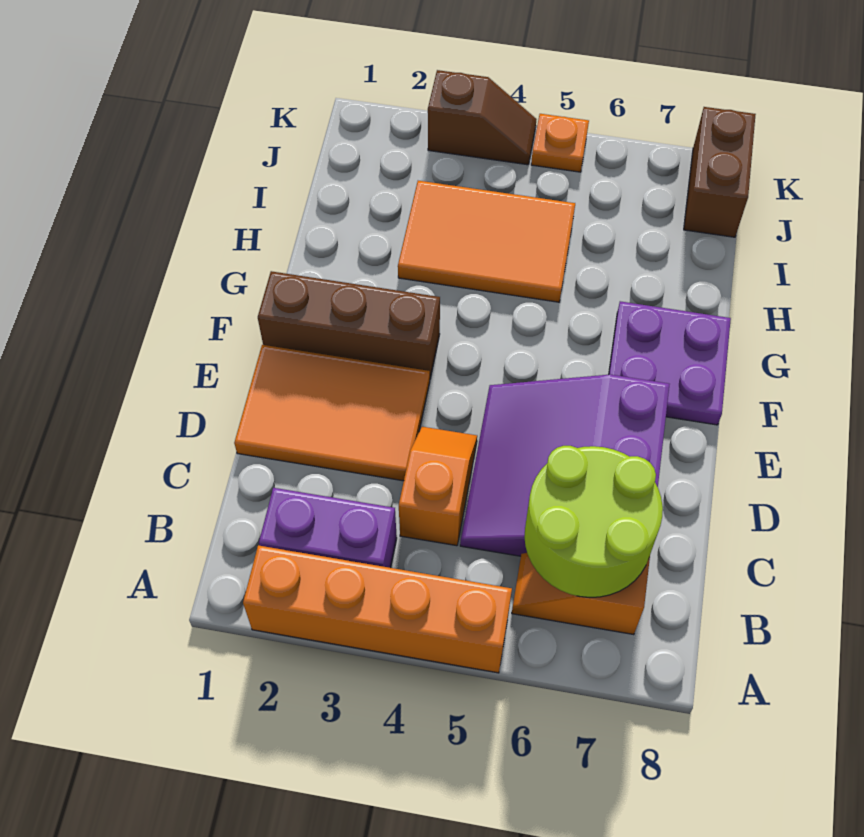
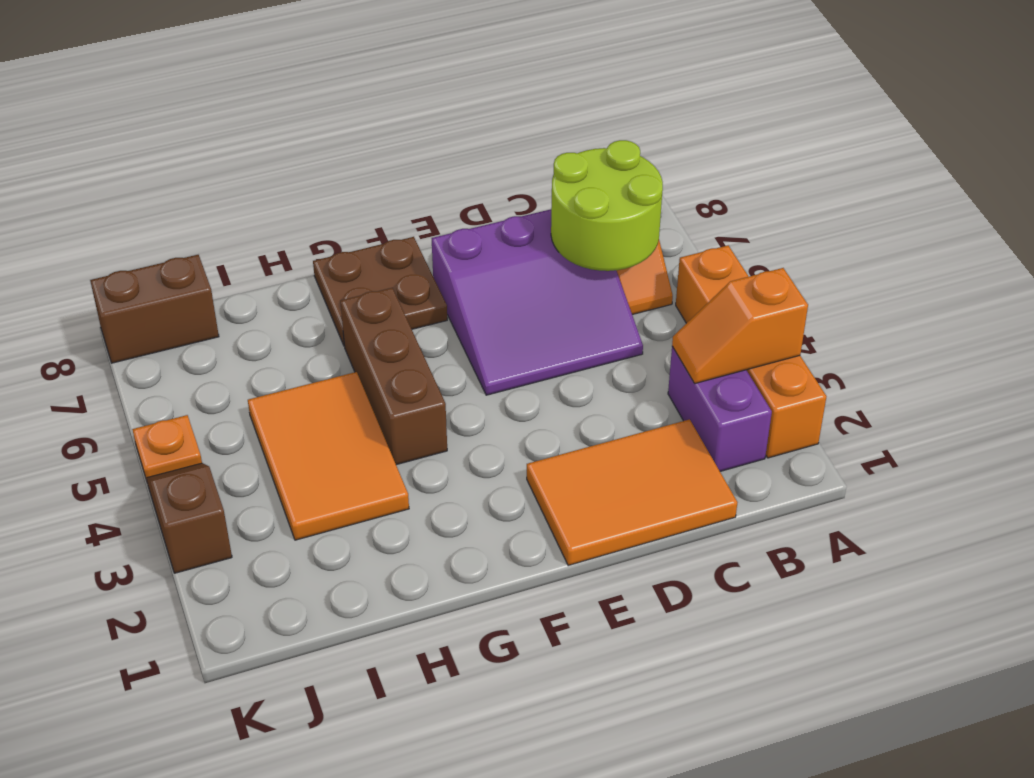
orange slope C4:D4 level 1 top C -> orange slope A3:B3 level 2 top A
orange tile D1:E3 level 1 -> orange tile C1:E2 level 1
brown brick F1:F3 level 1 -> brown brick G4:G6 level 1
purple plate F7:G8 level 1 -> brown plate F7:G8 level 1

